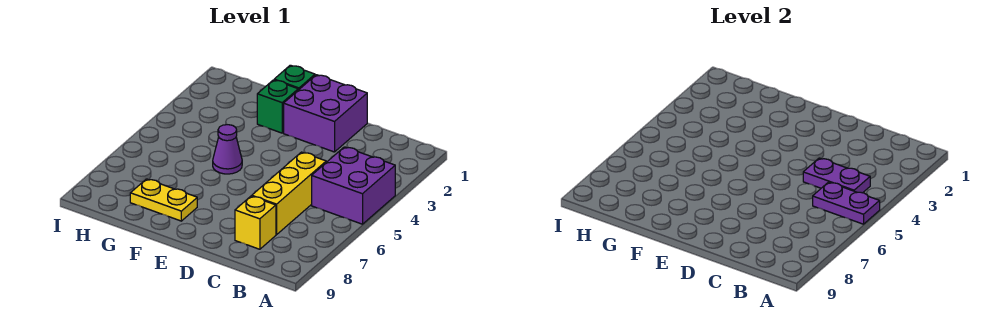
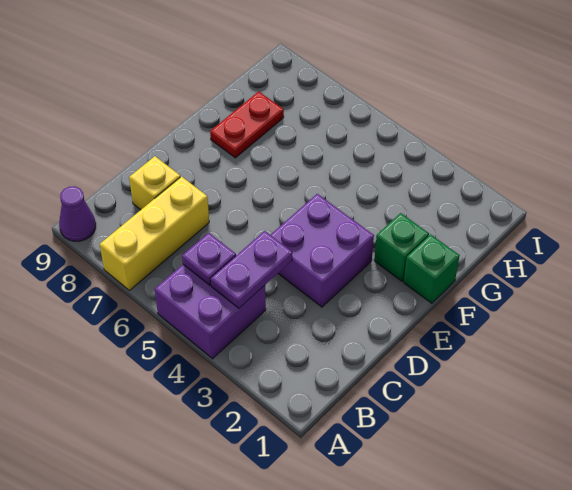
purple plate A5:B5 level 2 -> purple plate B5 level 2
yellow brick C5:C7 level 1 -> yellow brick A7:C7 level 1
purple brick D1:E2 level 1 -> purple brick D3:E4 level 1
purple cone F5 level 1 -> purple cone A9 level 1
yellow plate F8:G8 level 1 -> red plate F8:G8 level 1

